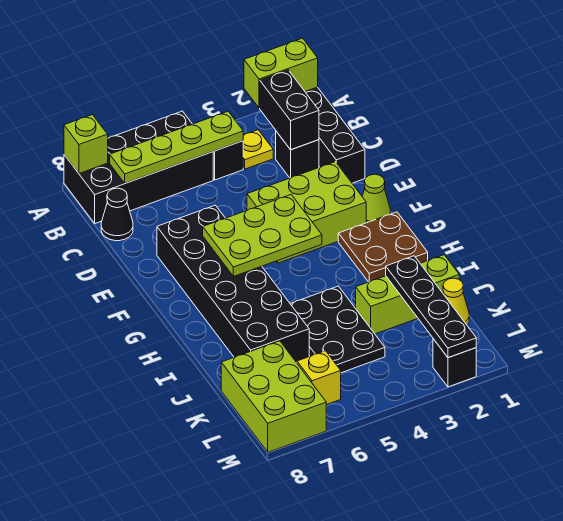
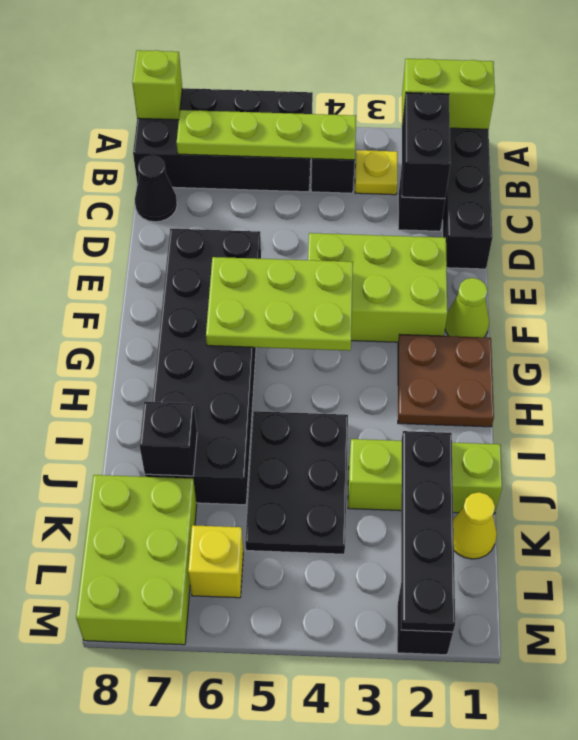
none -> black brick J7 level 2

